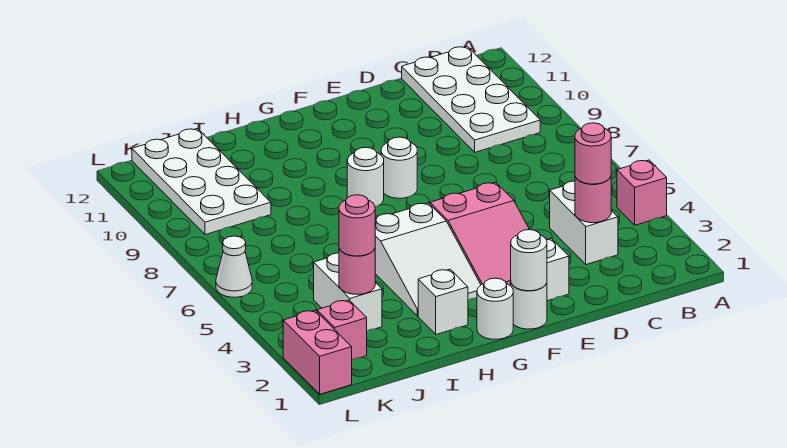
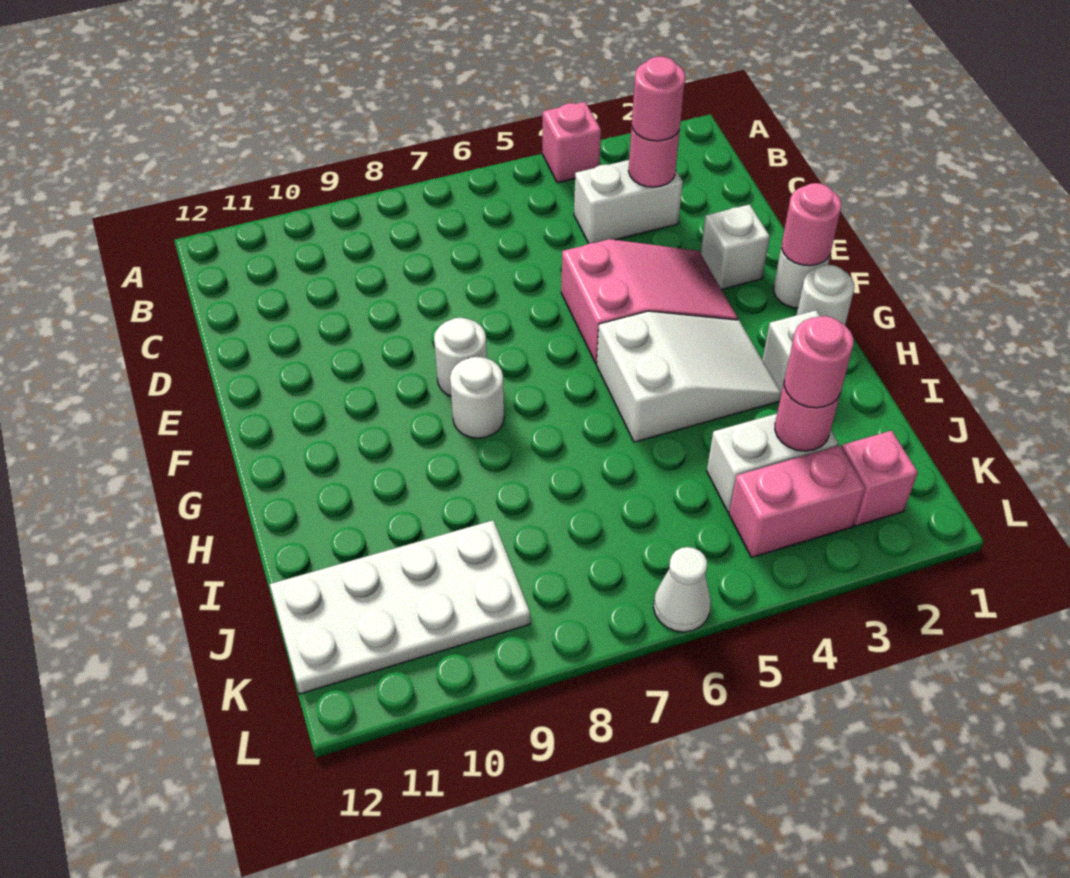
white plate B9:C12 level 1 -> none
white round brick F1 level 2 -> pink round brick F1 level 2
pink brick L1:L2 level 1 -> pink brick K3:K4 level 1

